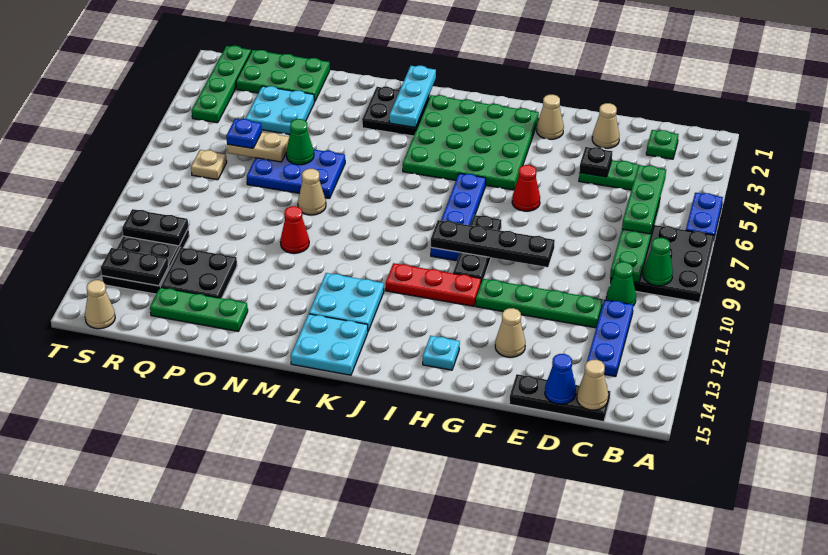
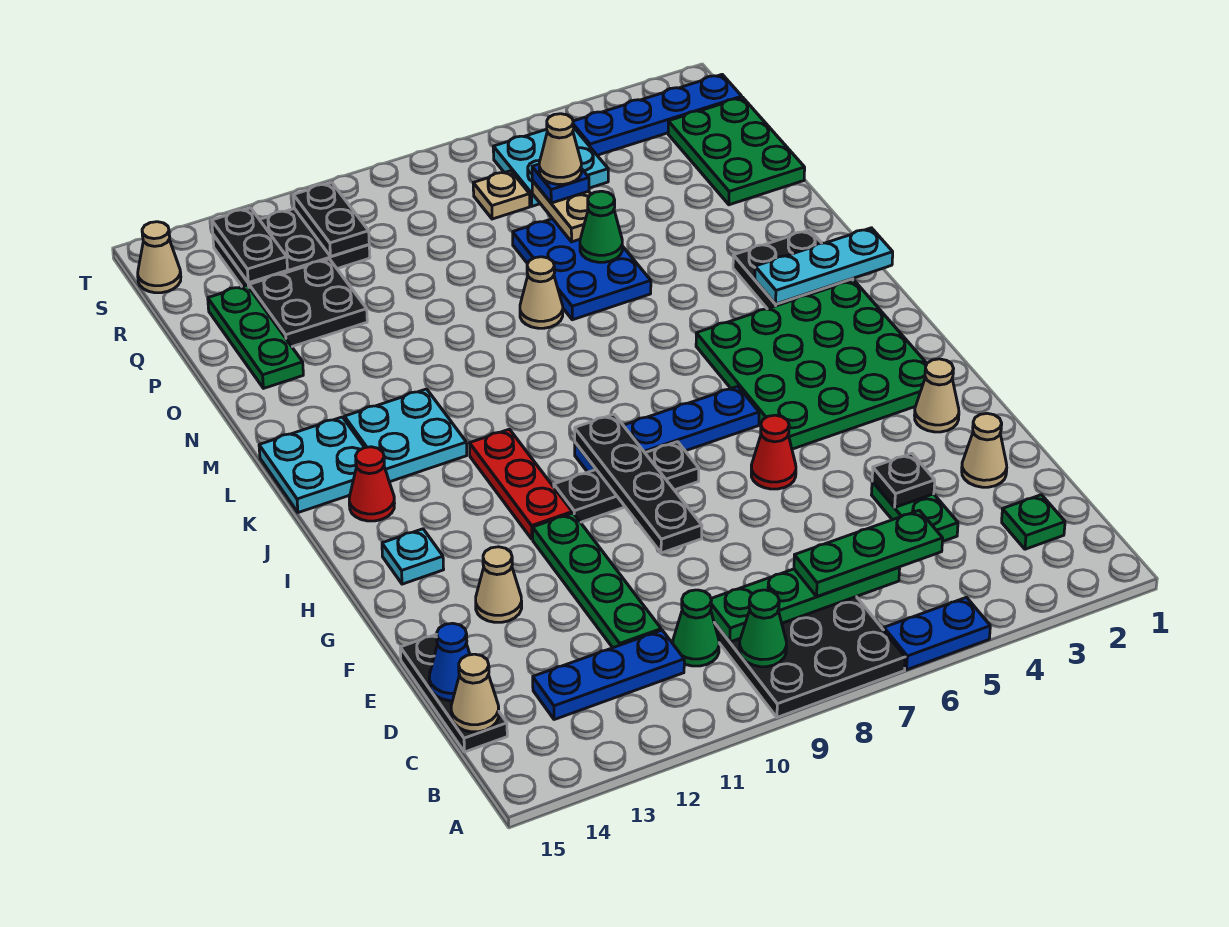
red cone N10 level 1 -> red cone J14 level 1
cyan plate P3:Q4 level 1 -> cyan plate R5:S6 level 1
none -> tan cone Q6 level 4
green plate S1:S4 level 1 -> blue plate S1:S4 level 1

